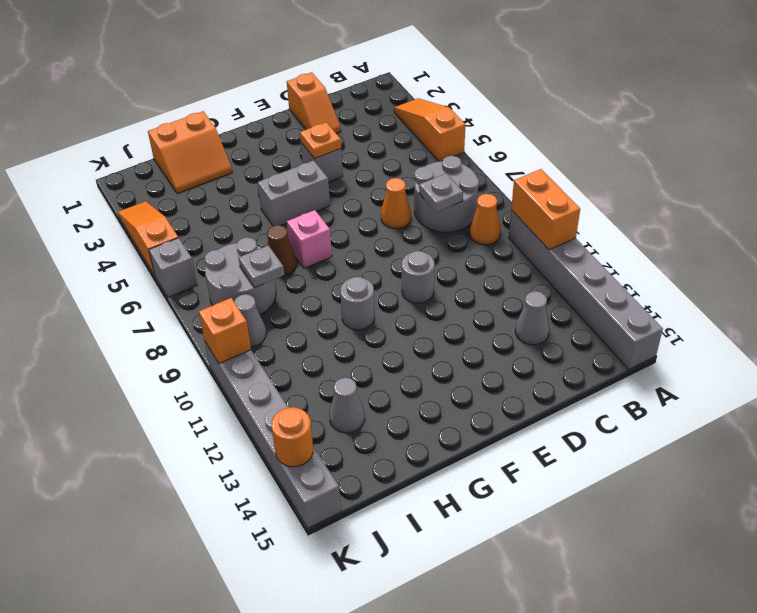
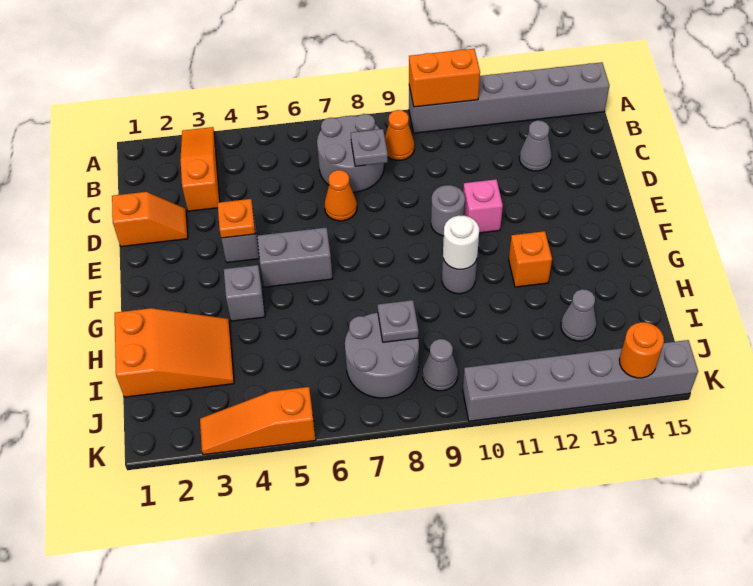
orange slope A3:A5 level 1 top 5 -> orange slope A3:C3 level 1 top C
grey brick F5:G5 level 1 -> grey brick F5:F6 level 1
pink brick G7 level 1 -> pink brick E11 level 1
none -> white round brick G10 level 2
orange slope H1:I2 level 1 top 1 -> orange slope H1:I3 level 1 top 1
brown cone H7 level 1 -> none
grey brick K6 level 1 -> grey brick G4 level 1
orange brick K10 level 2 -> orange brick G12 level 1

